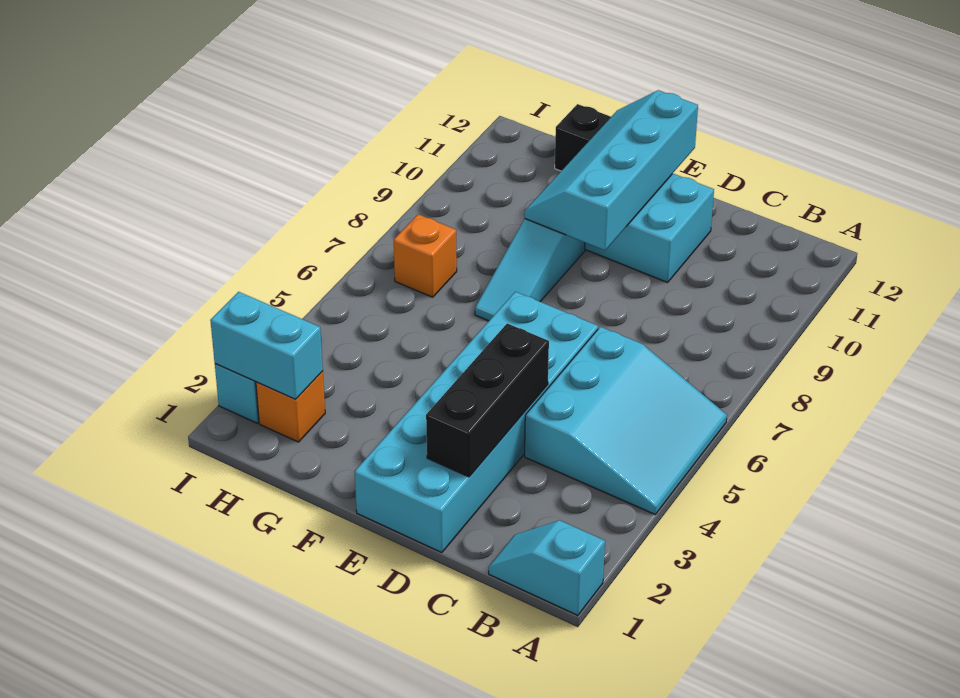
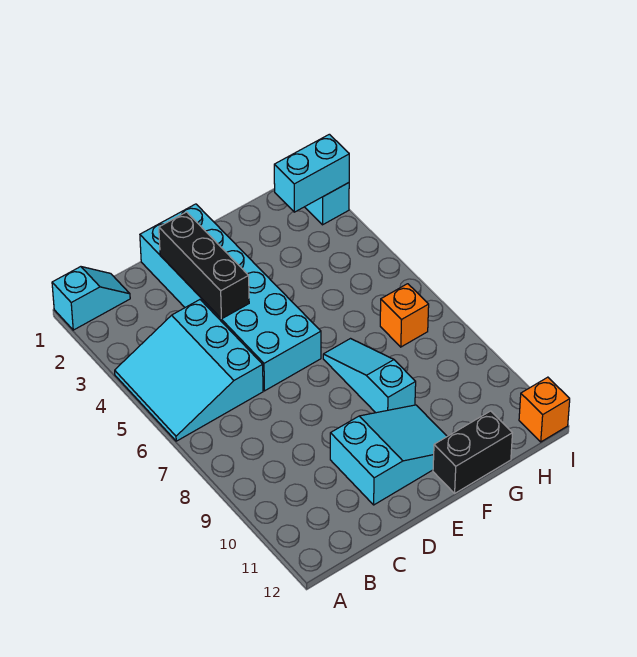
cyan slope E9:F12 level 2 top E -> none
orange brick H2 level 1 -> orange brick I12 level 1

